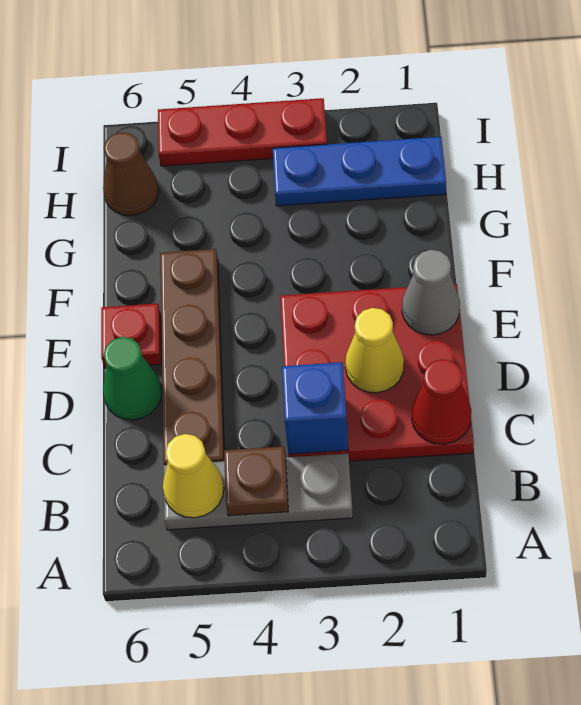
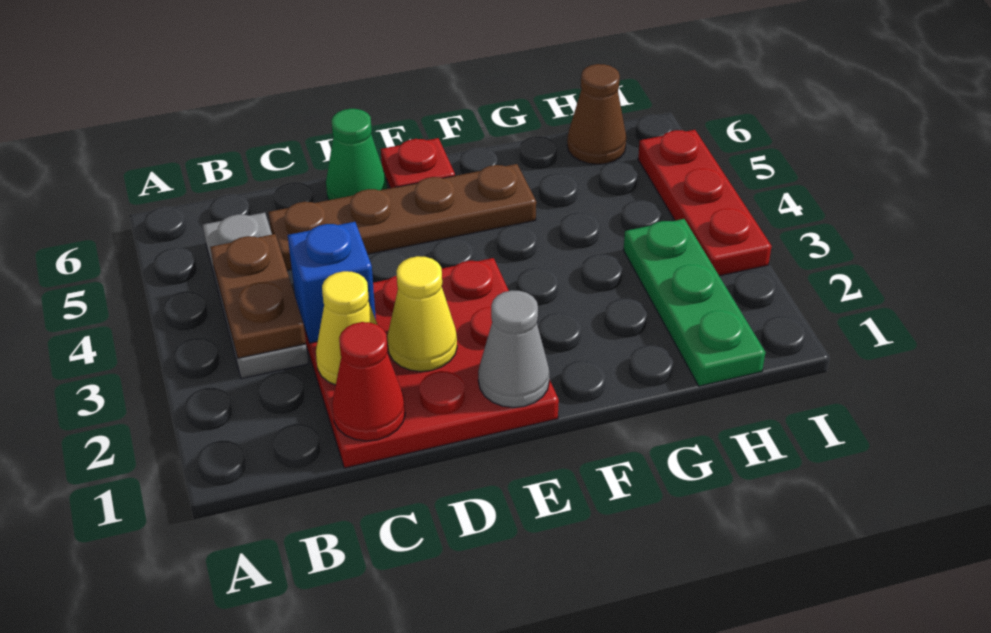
brown plate B4 level 2 -> brown plate B3:B4 level 2
yellow cone B5 level 2 -> yellow cone C2 level 2
blue plate H1:H3 level 1 -> green plate H1:H3 level 1

